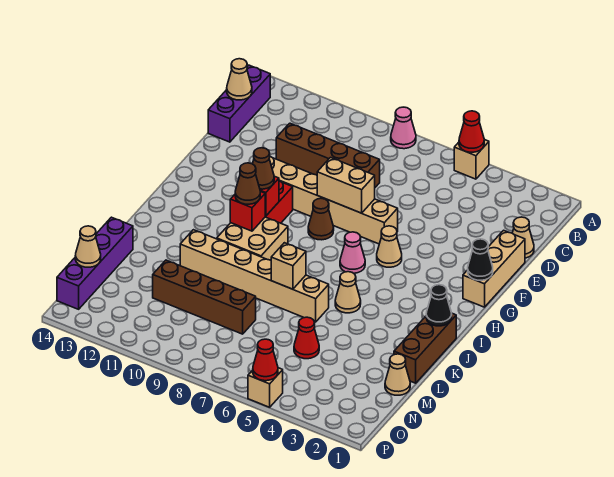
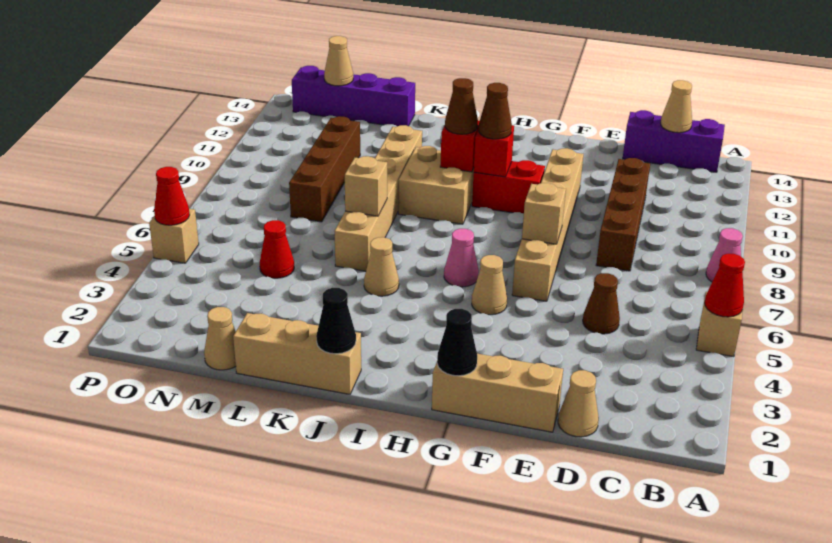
tan brick F7:F8 level 2 -> tan brick F7 level 2
brown cone G8 level 1 -> brown cone D5 level 1
brown brick J1:L1 level 1 -> tan brick J1:L1 level 1

